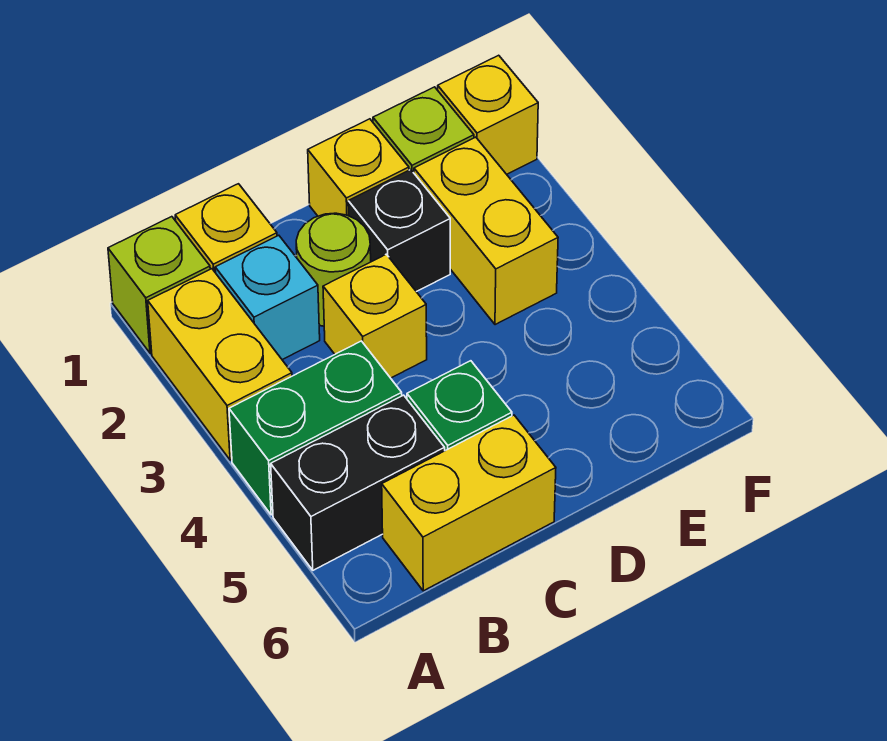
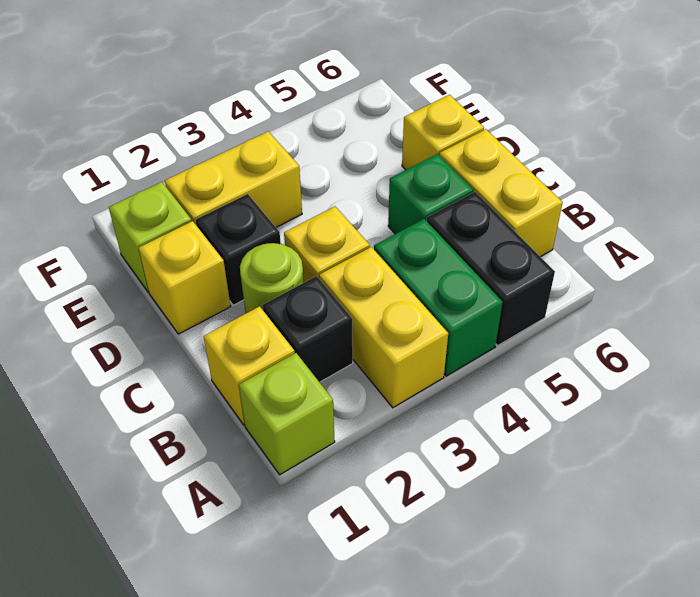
yellow brick A2:A3 level 1 -> yellow brick A3:B3 level 1
cyan brick B2 level 1 -> black brick B2 level 1
yellow brick F1 level 1 -> yellow brick D6 level 1

